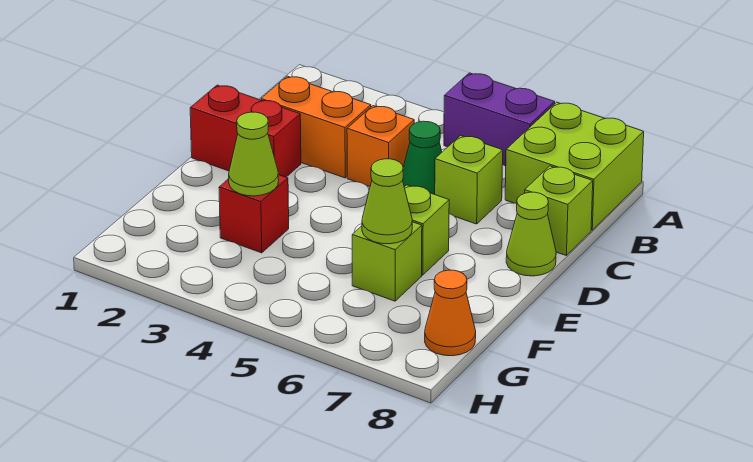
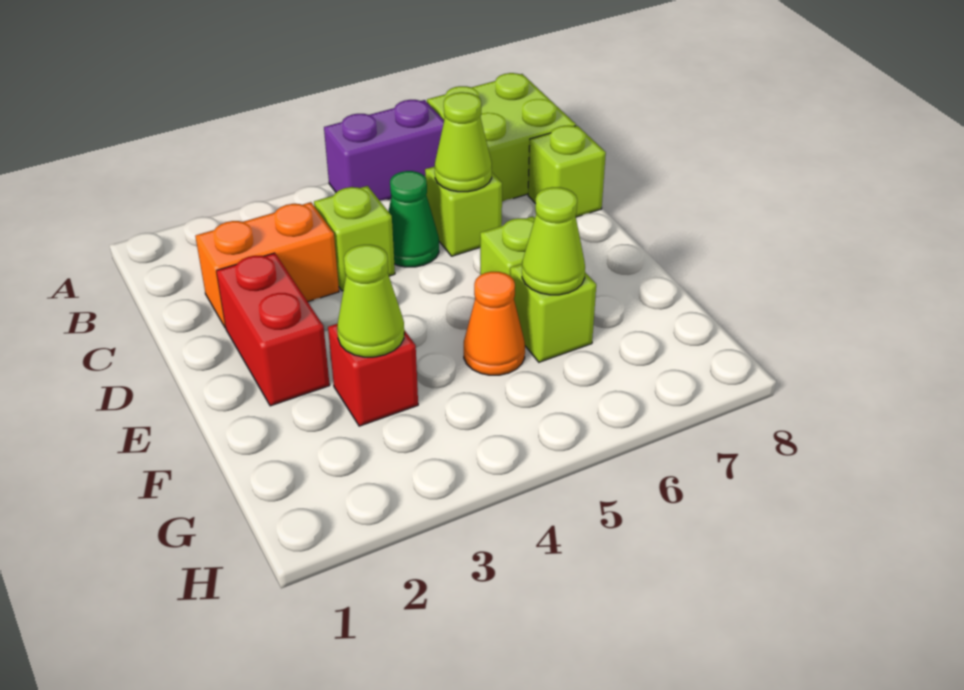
orange brick C4 level 1 -> lime brick C4 level 1
red brick D1:D2 level 1 -> red brick D2:E2 level 1
lime cone D8 level 1 -> lime cone C6 level 2
orange cone G8 level 1 -> orange cone F5 level 1

